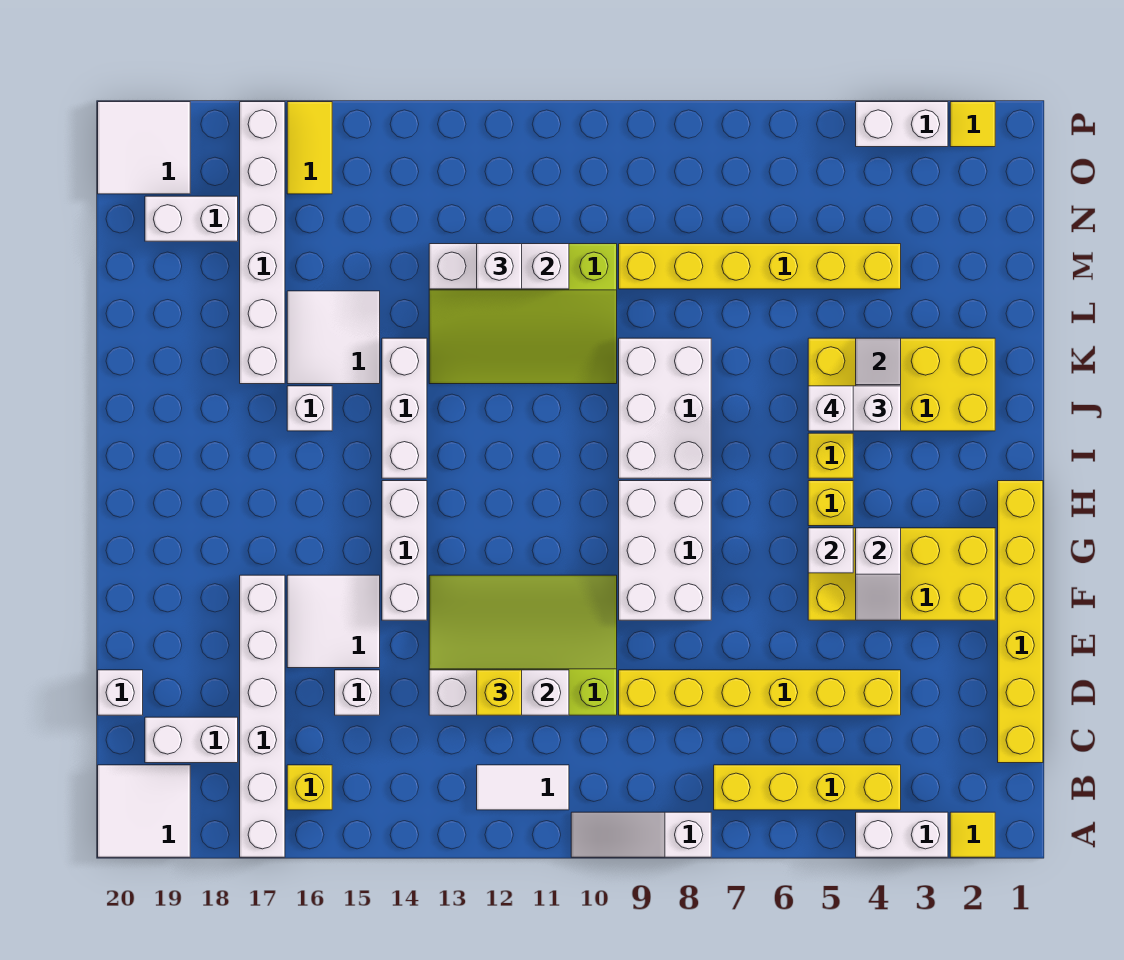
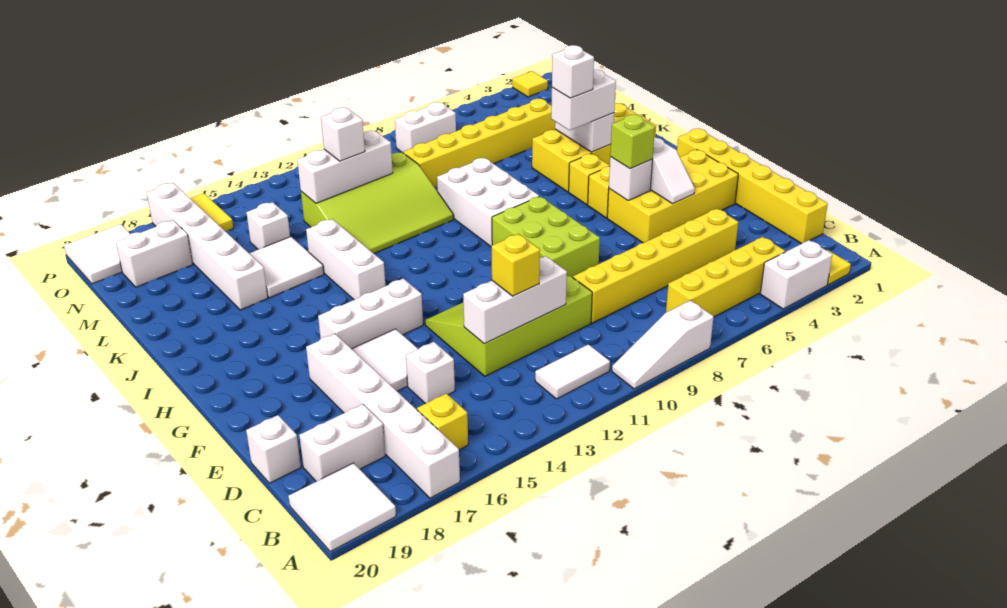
white brick F8:H9 level 1 -> lime brick F8:H9 level 1
white brick F14:H14 level 1 -> white brick G14:G16 level 1
none -> lime brick G5 level 3
white brick J16 level 1 -> white brick M15 level 1
white brick P3:P4 level 1 -> white brick O7:O8 level 1

